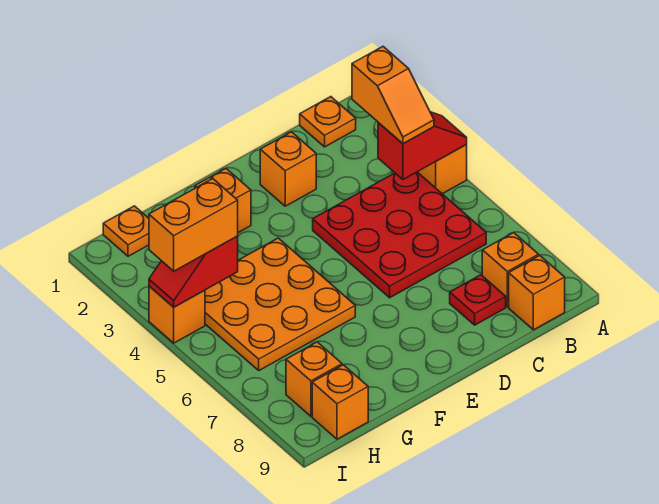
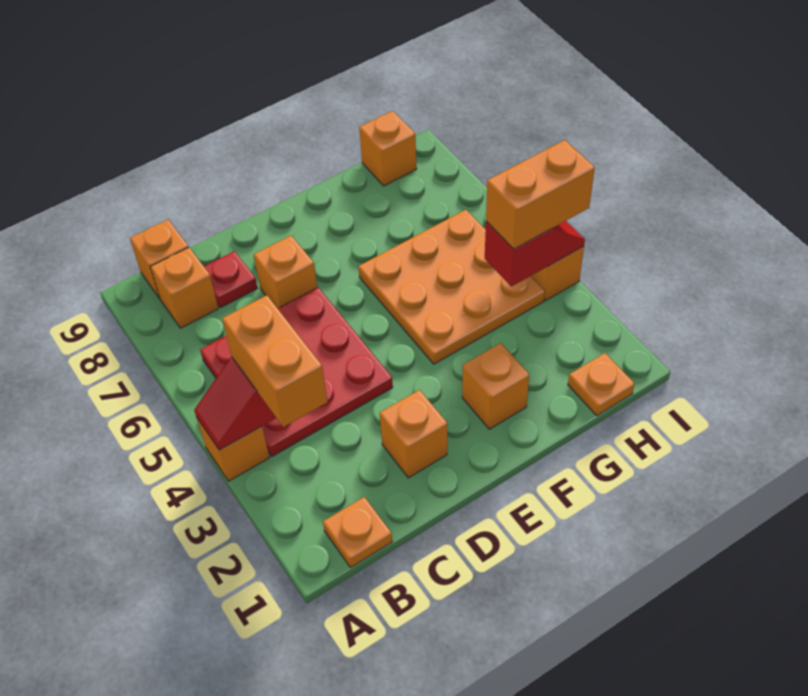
orange slope B3:B4 level 3 top 3 -> orange brick B3:B4 level 3
orange brick H8 level 1 -> orange brick D7 level 1

